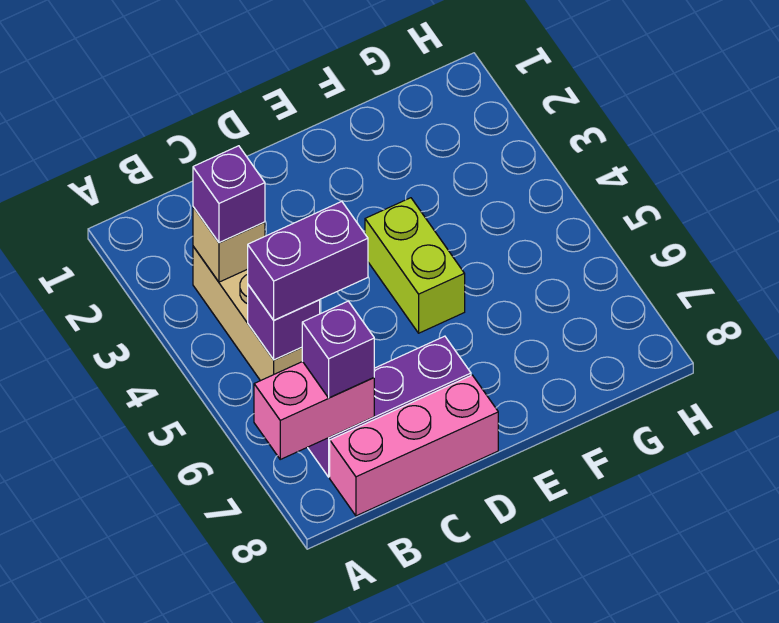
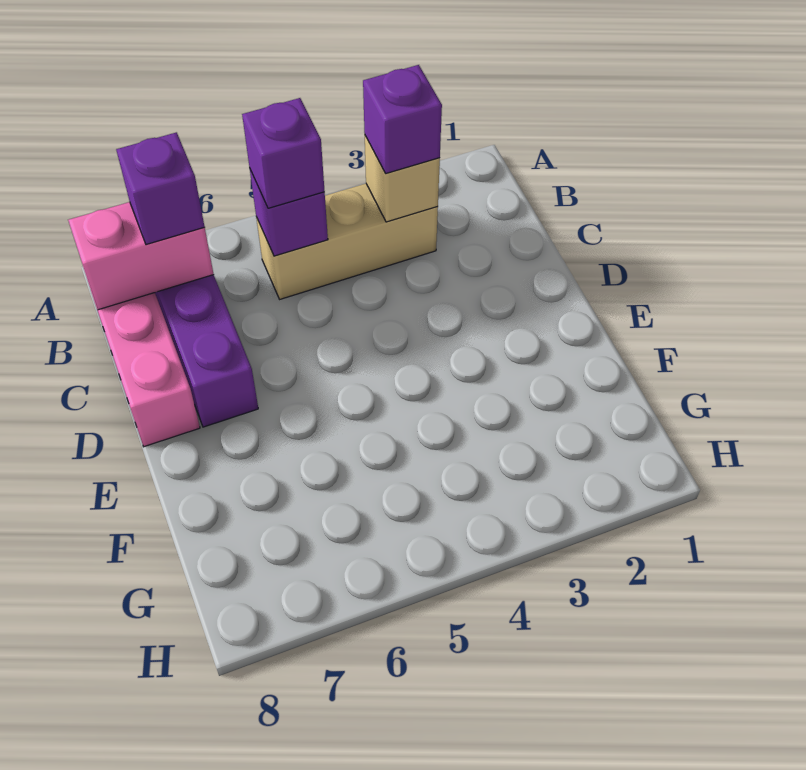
pink brick A7:B7 level 2 -> pink brick B7:B8 level 2
purple brick B5:C5 level 3 -> purple brick B5 level 3
lime brick E4:E5 level 1 -> none

